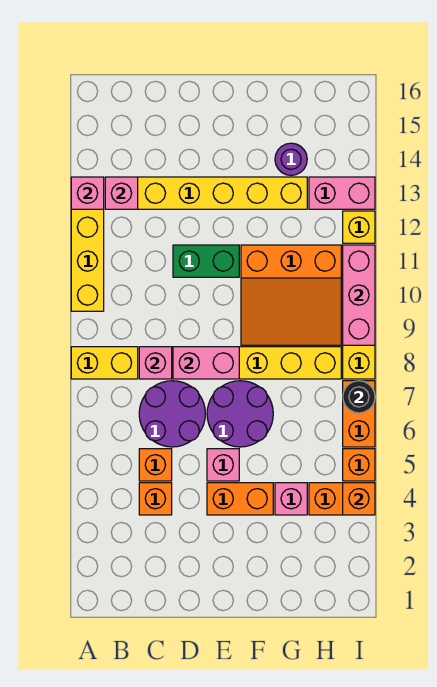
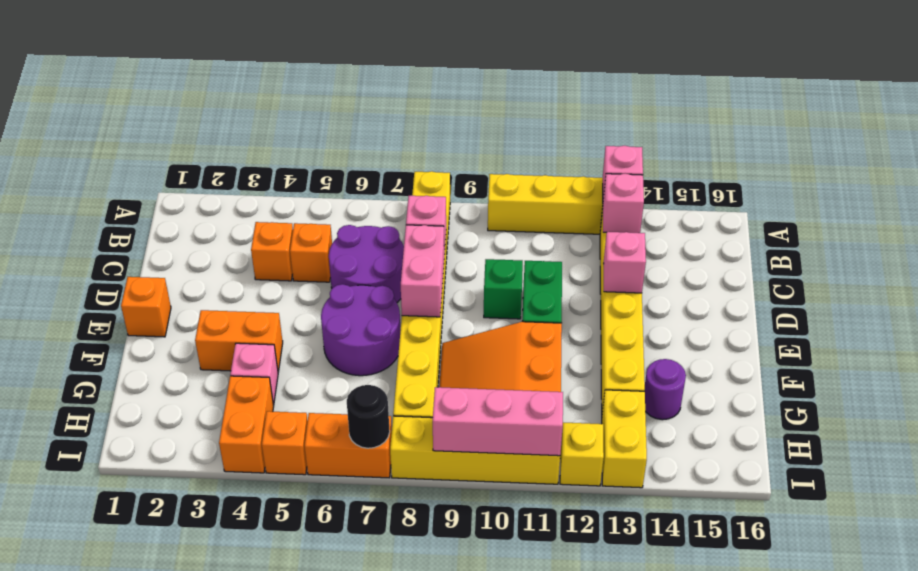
none -> green brick D10 level 1
orange brick E4:F4 level 1 -> orange brick F3:F4 level 1
pink brick E5 level 1 -> pink brick D13 level 2
pink brick H13:I13 level 1 -> yellow brick H13:I13 level 1
orange brick I4 level 2 -> orange brick E1 level 1

